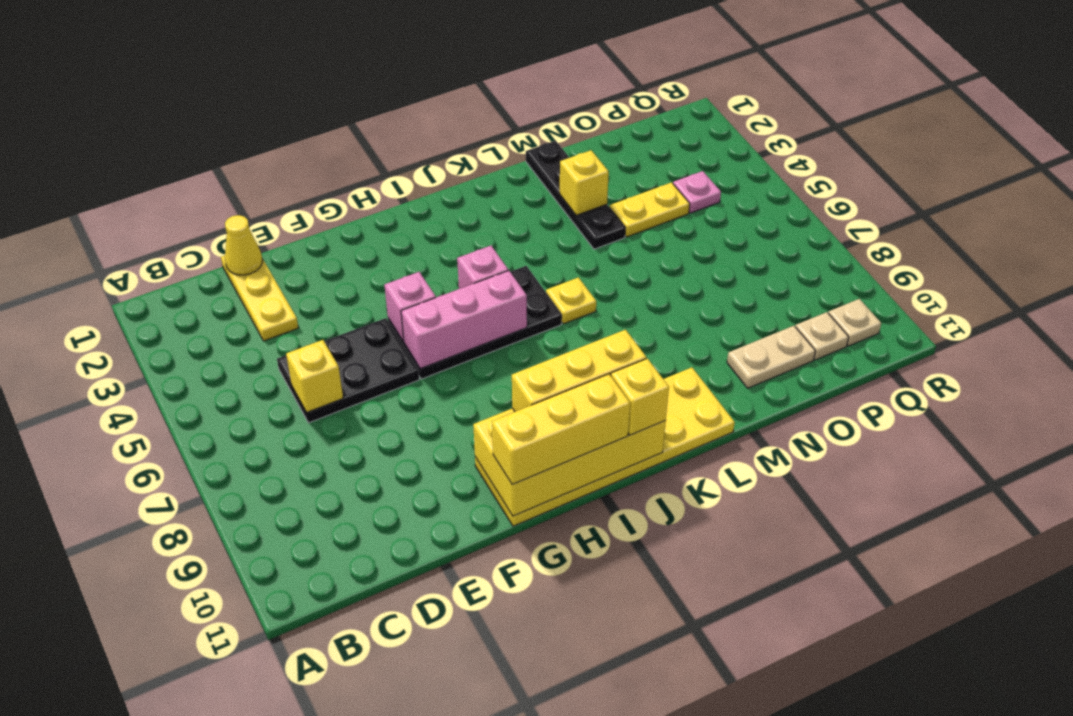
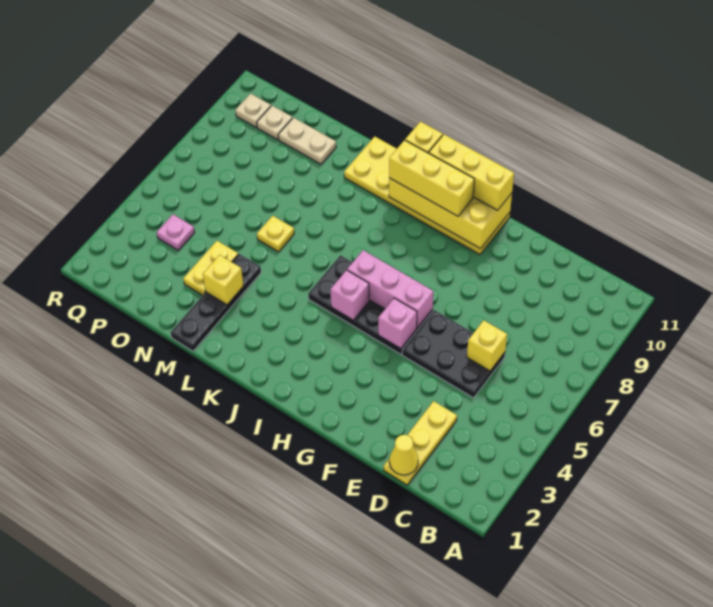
yellow plate K6 level 1 -> yellow plate M6 level 1
yellow plate N4:O4 level 1 -> yellow plate N3:N4 level 1

